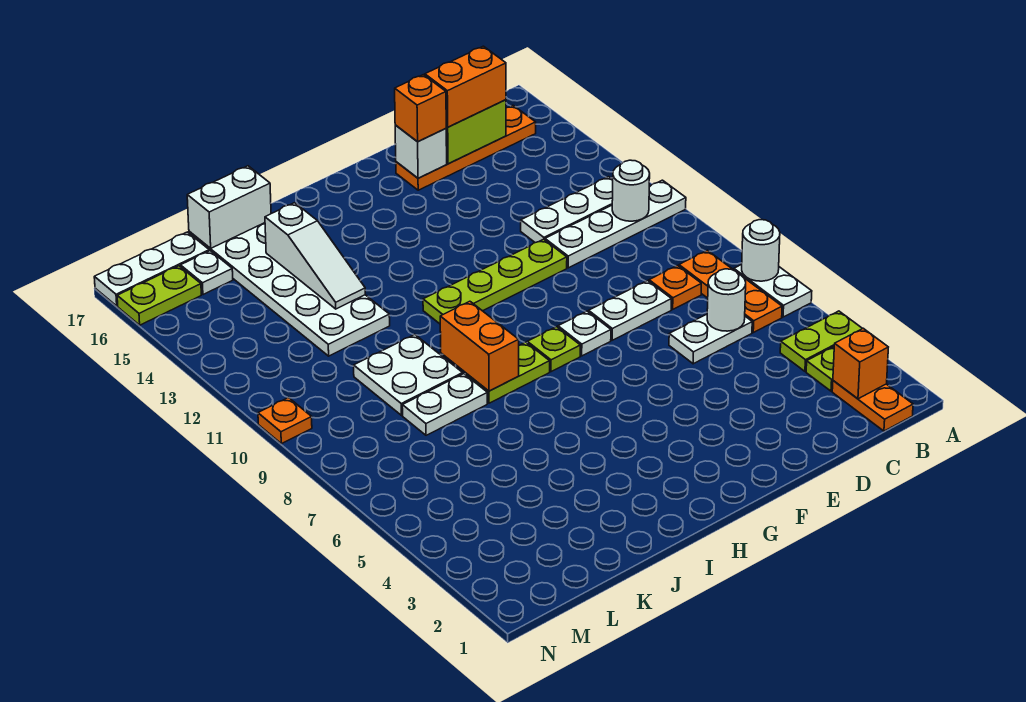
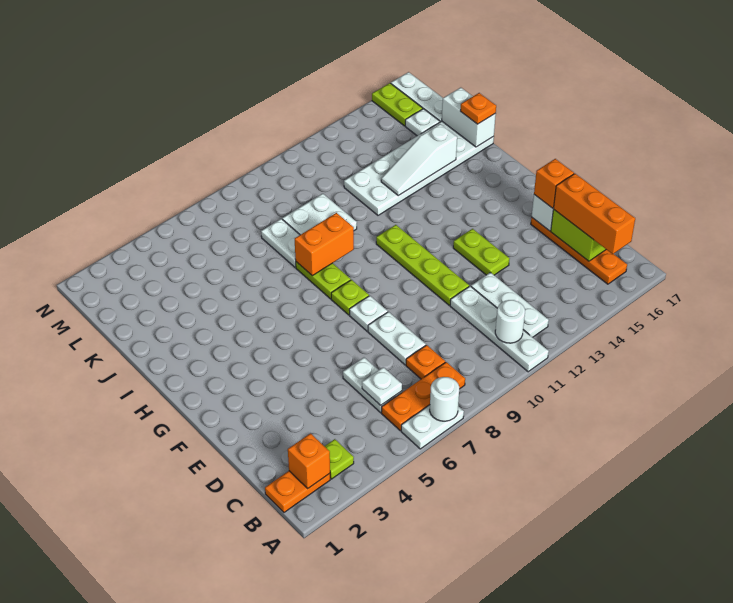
lime plate A4:B4 level 1 -> lime plate E13:F13 level 1
white round brick C6 level 2 -> white plate C6 level 2
orange brick C16:D16 level 3 -> orange brick B16:D16 level 3
orange plate N10 level 1 -> orange plate J17 level 3

